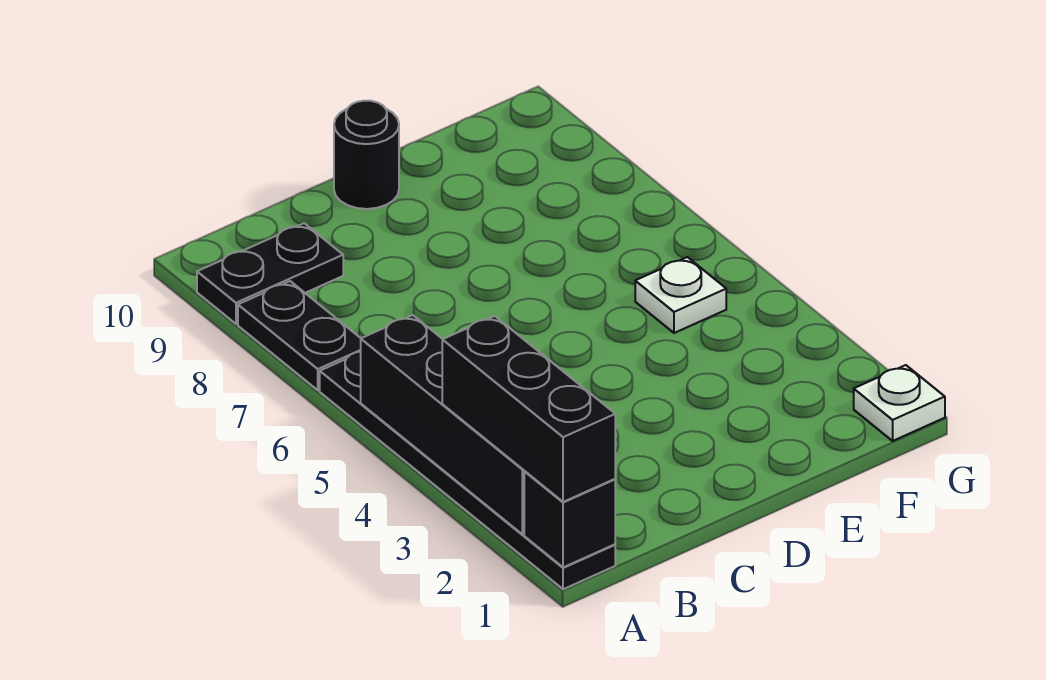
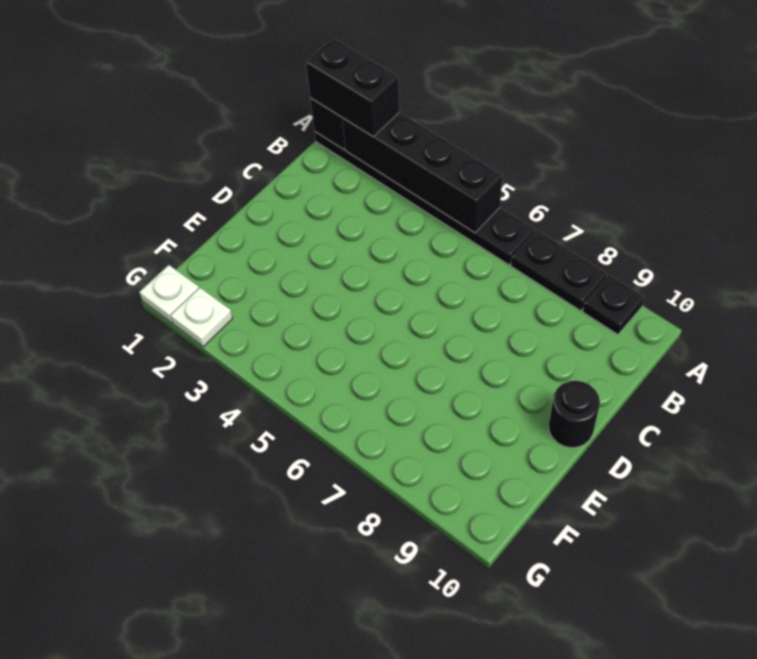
black brick A1:A3 level 3 -> black brick A1:A2 level 3
black plate A9:B9 level 1 -> black plate A9 level 1
white plate F5 level 1 -> white plate G2 level 1

